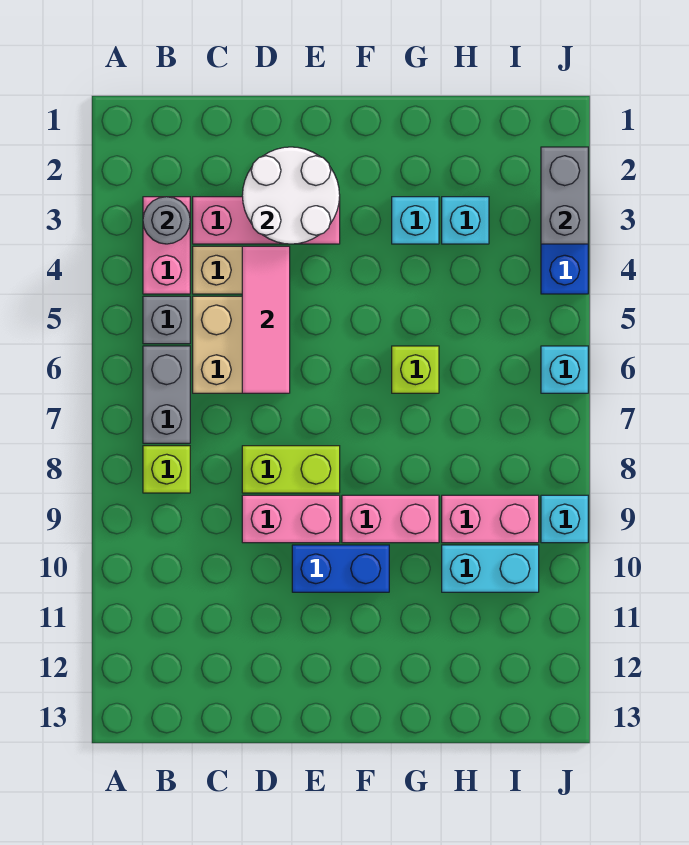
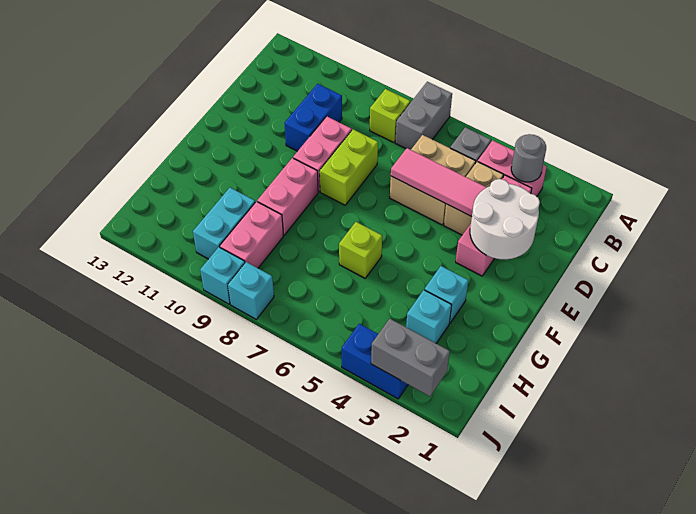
grey brick B6:B7 level 1 -> grey brick A7:B7 level 1
blue brick E10:F10 level 1 -> blue brick C10:D10 level 1
cyan brick J6 level 1 -> cyan brick J8 level 1

